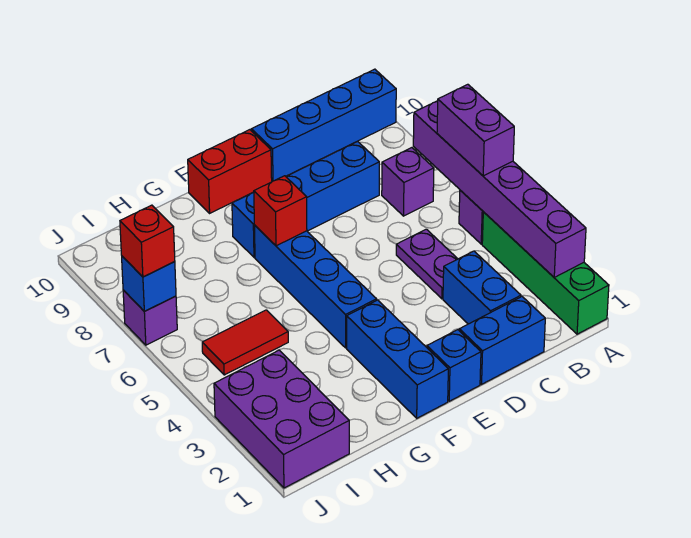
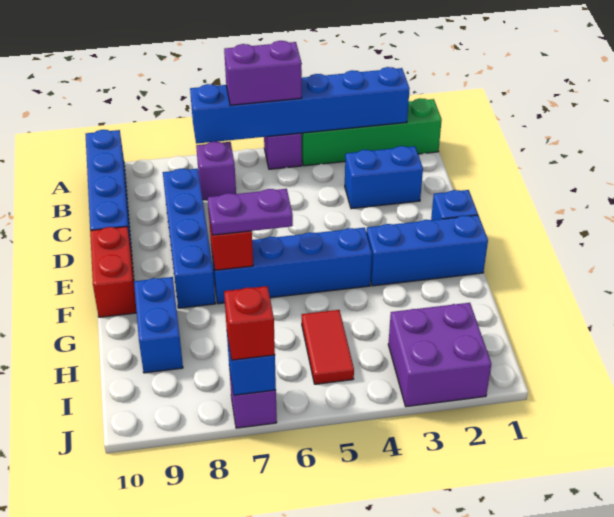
purple brick A2:A7 level 2 -> blue brick A2:A7 level 2
blue brick C1:D1 level 1 -> blue brick G9:H9 level 1
purple plate C4:C5 level 1 -> purple plate F6:F7 level 3
purple brick I1:J3 level 1 -> purple brick I2:J3 level 1

